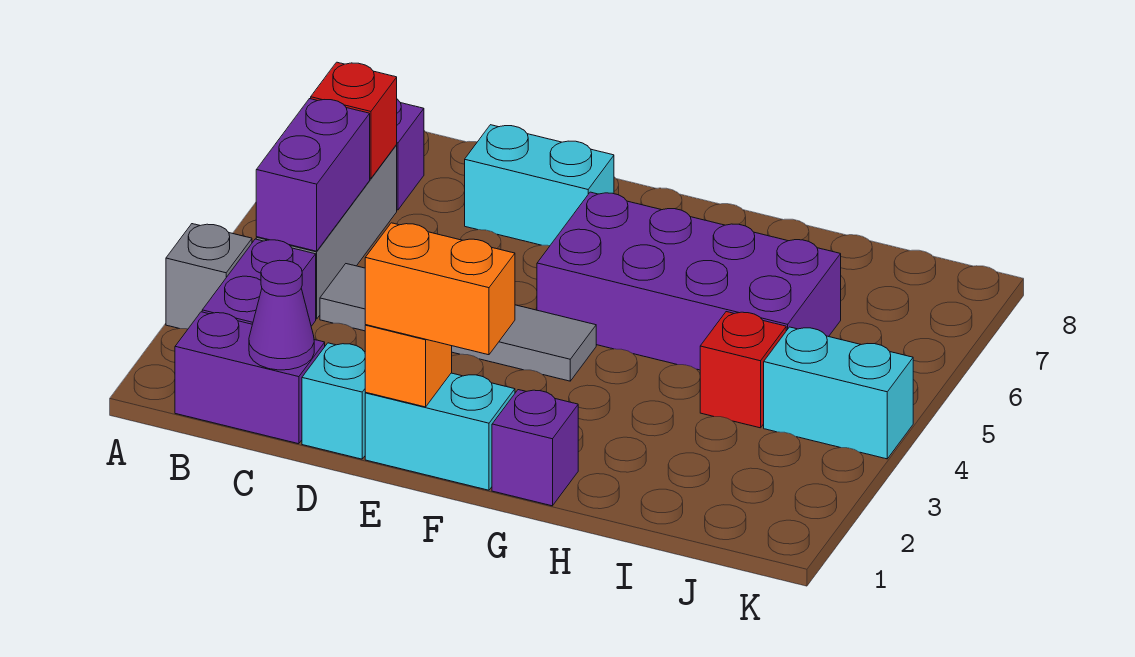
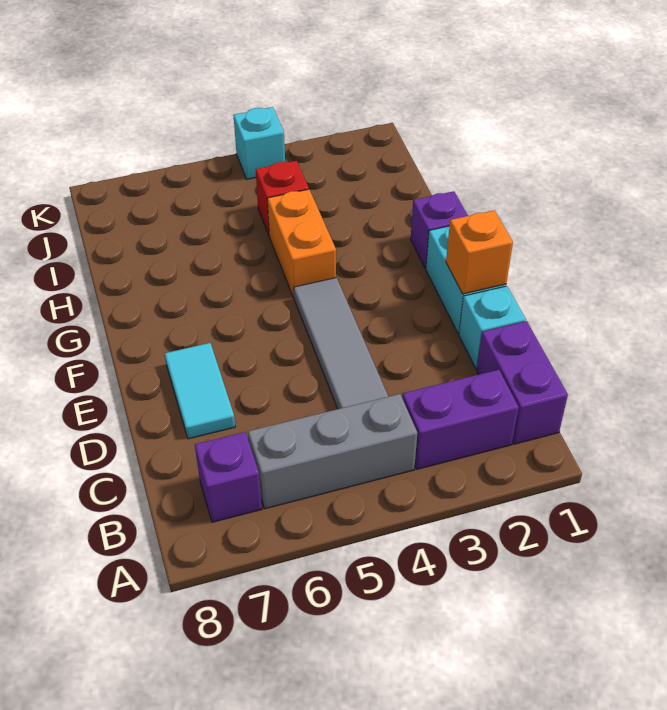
grey brick A3 level 1 -> none
purple brick B4:B5 level 2 -> none
red brick B6 level 2 -> none
purple cone C1 level 2 -> none
cyan brick D7:E7 level 1 -> cyan tile D7:E7 level 1
orange brick E1:F1 level 3 -> orange brick G4:H4 level 1
purple brick F5:I6 level 1 -> none
cyan brick J4:K4 level 1 -> cyan brick K4 level 1

